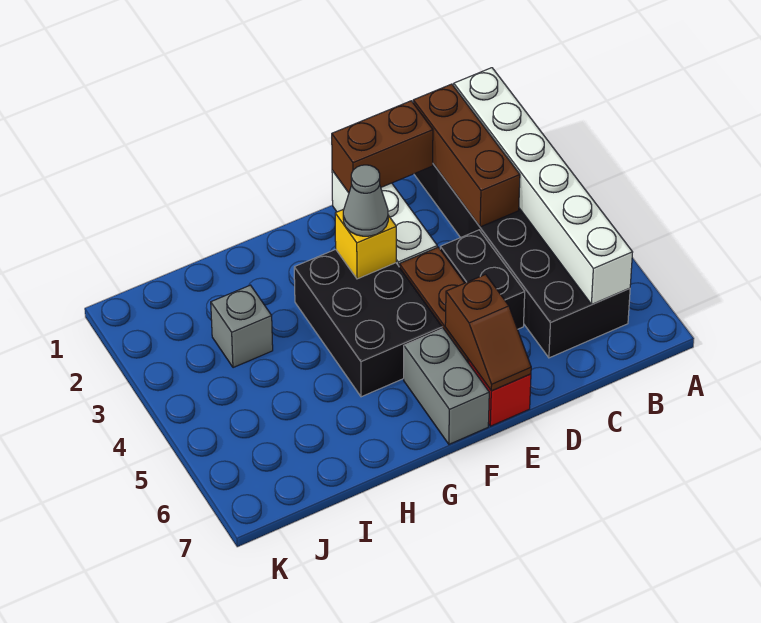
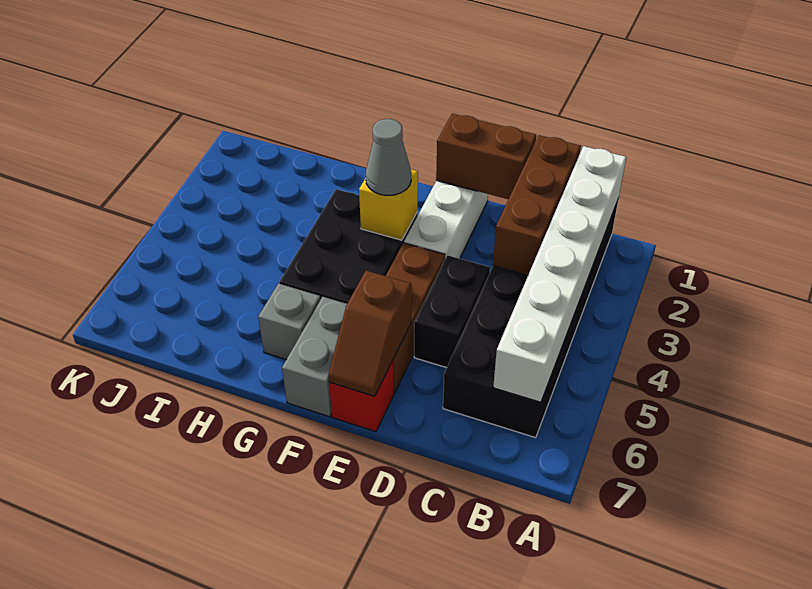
grey brick I3 level 1 -> grey brick G6 level 1

